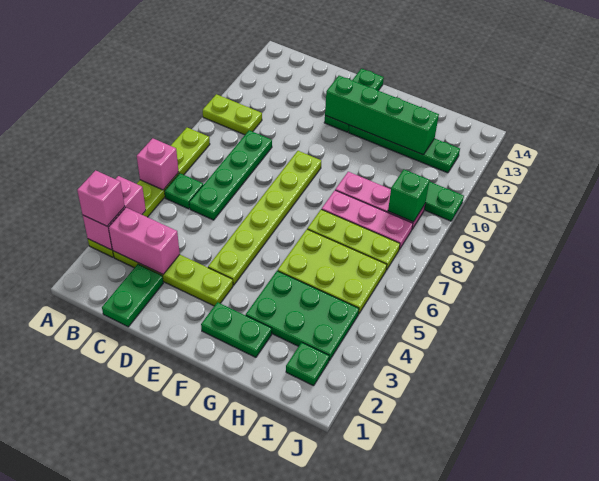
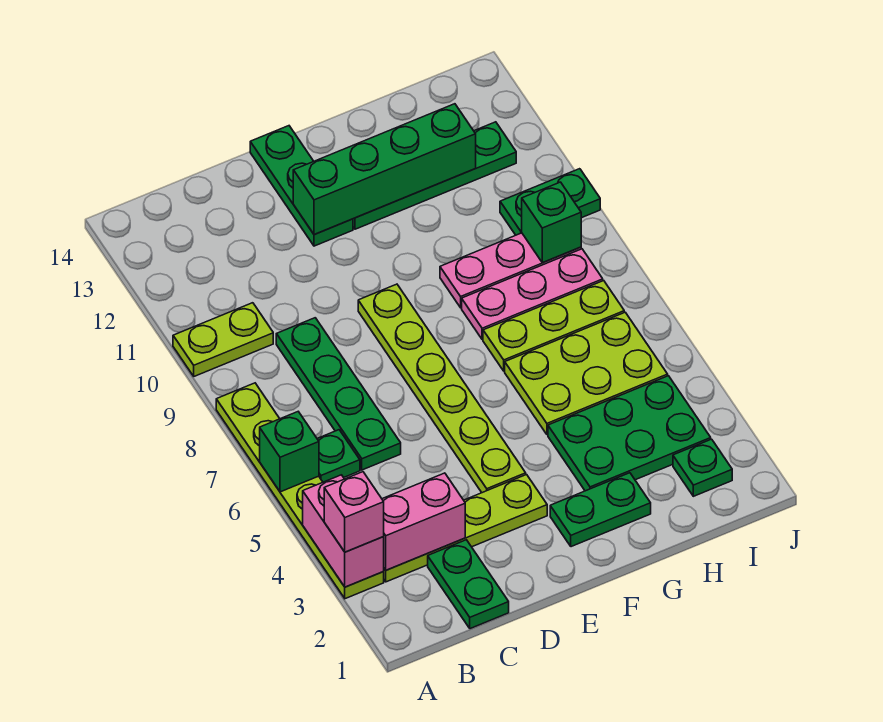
pink brick A6 level 2 -> green brick A6 level 2

